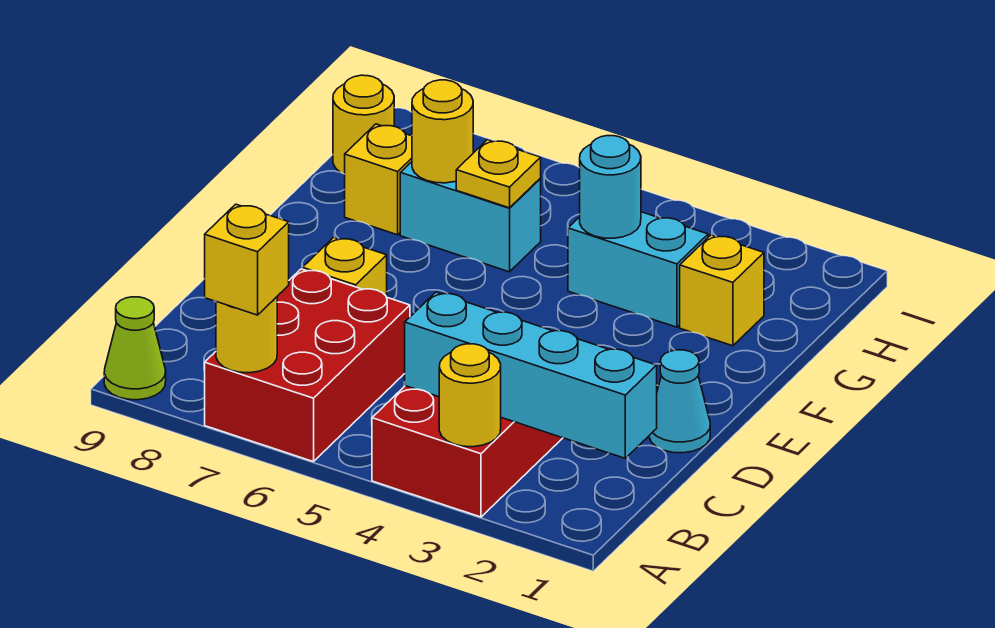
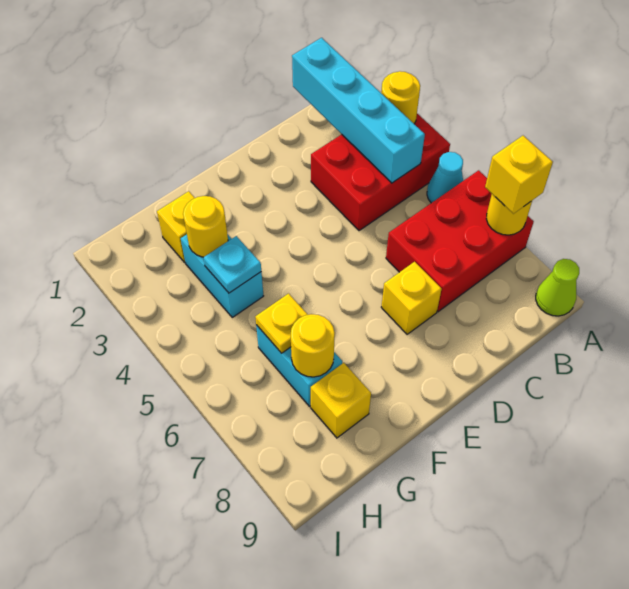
cyan cone D1 level 1 -> cyan cone A5 level 1
cyan round brick G4 level 2 -> cyan plate G4 level 2
yellow round brick H9 level 1 -> yellow round brick G3 level 2

